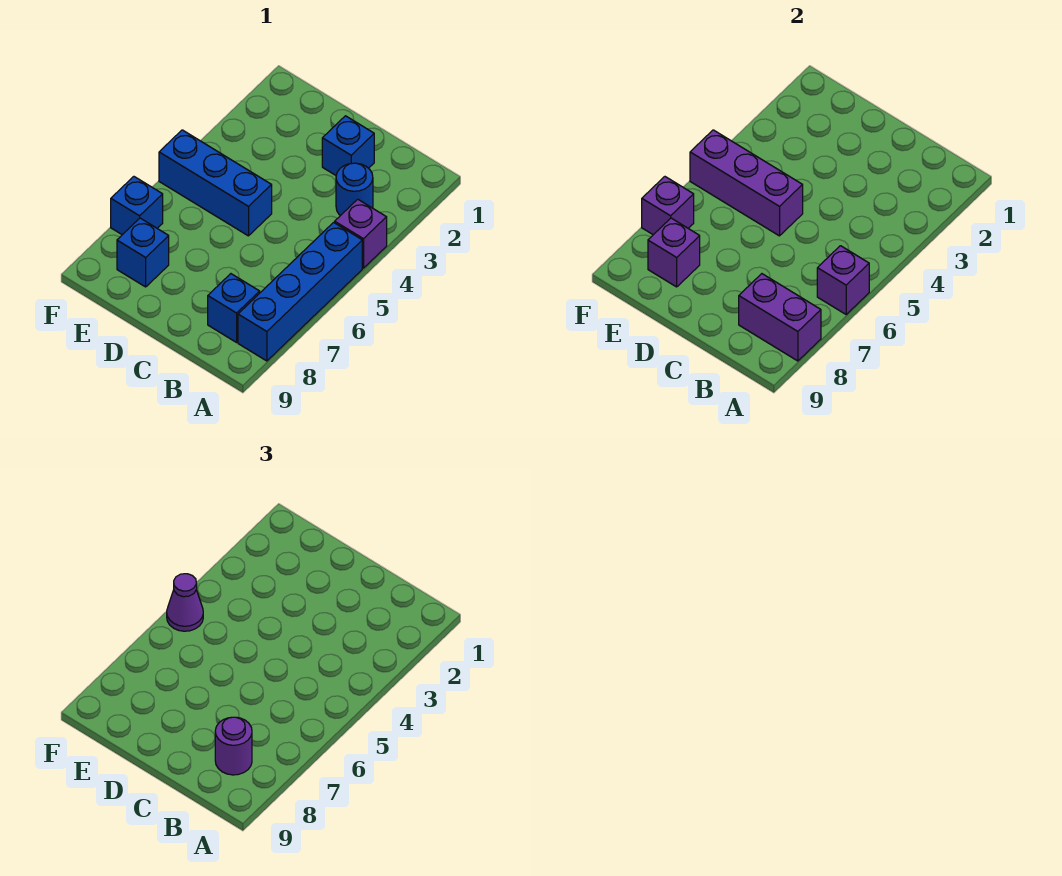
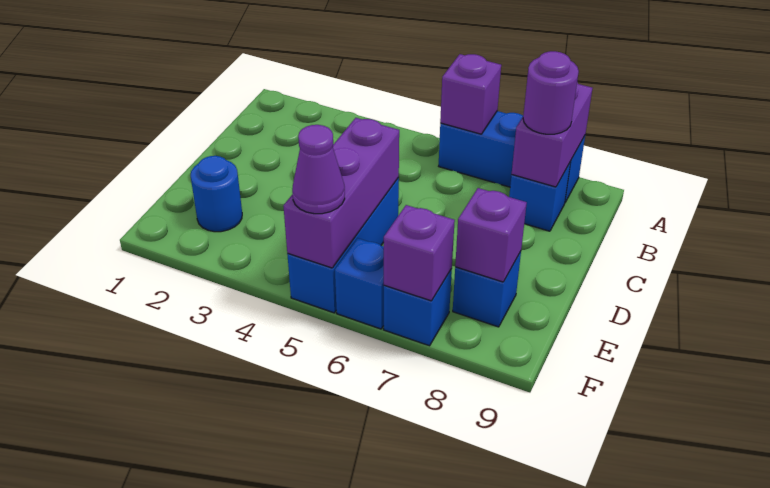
purple brick A4 level 1 -> none
blue brick A5:A8 level 1 -> blue brick A6:A8 level 1
blue round brick B3 level 1 -> blue round brick E2 level 1
blue brick C2 level 1 -> blue brick F6 level 1

